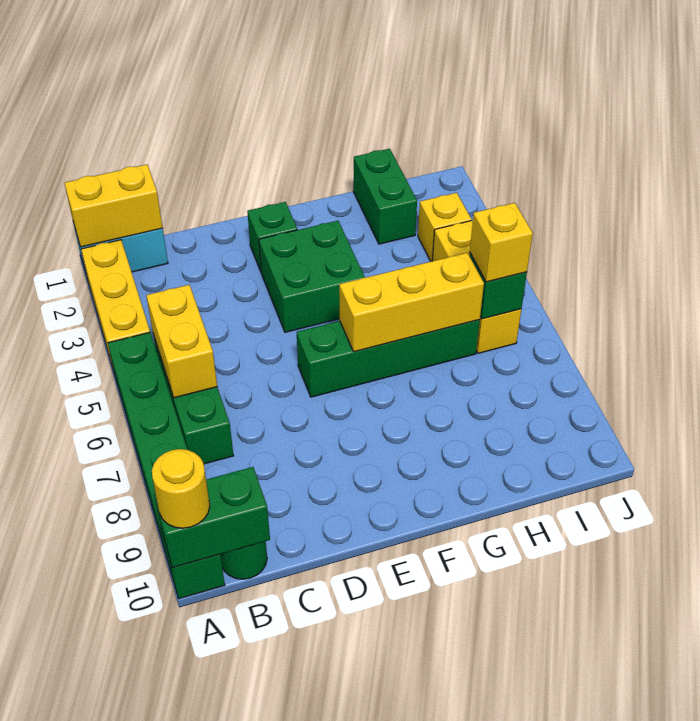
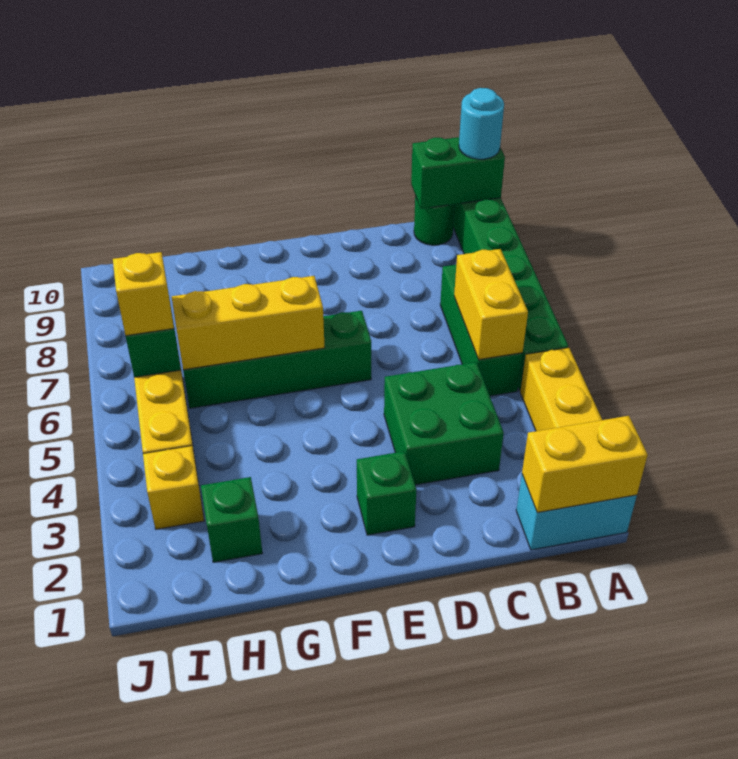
yellow round brick A10 level 3 -> cyan round brick A10 level 3
green brick E3:F4 level 1 -> green brick C3:D4 level 1
green brick H1:H2 level 1 -> green brick H2 level 1

